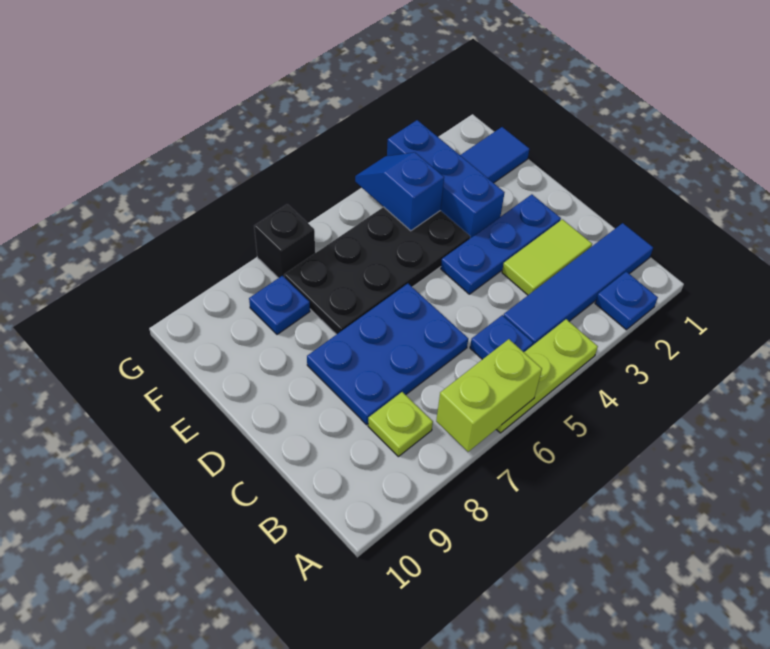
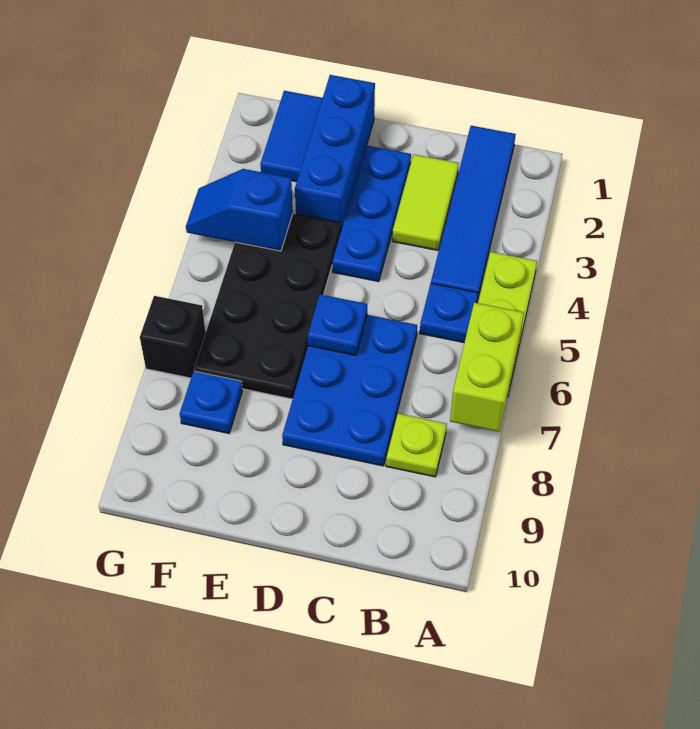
blue plate A2 level 1 -> blue plate D6 level 2
blue brick E3:G3 level 1 -> blue brick E1:E3 level 1

